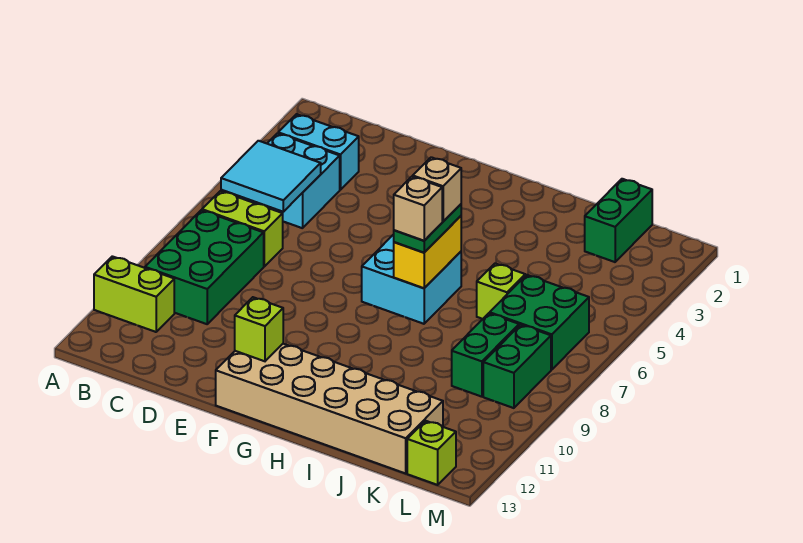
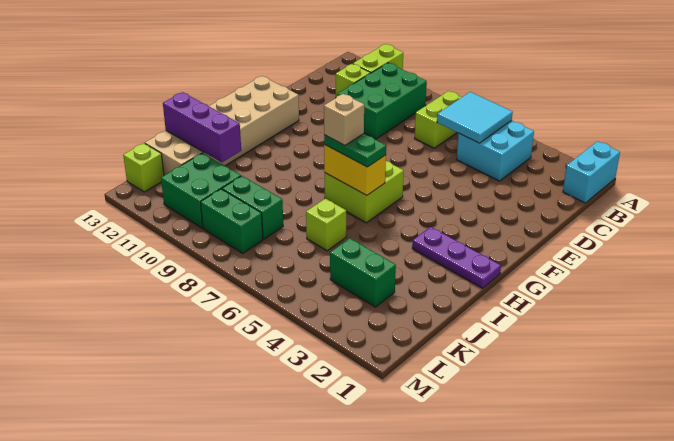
cyan brick B3:C3 level 1 -> cyan brick A1:B1 level 1
green brick B8:C10 level 1 -> green brick B9:D10 level 1
lime brick F12 level 2 -> lime brick C11 level 1
cyan brick G6:H7 level 1 -> lime brick G6:H7 level 1
none -> purple plate H1:H3 level 1
tan brick H6 level 4 -> none
none -> purple brick J11:J13 level 2
green brick K1:K2 level 1 -> green brick K3:K4 level 1
green brick K6:L7 level 1 -> green brick K10:L11 level 1

